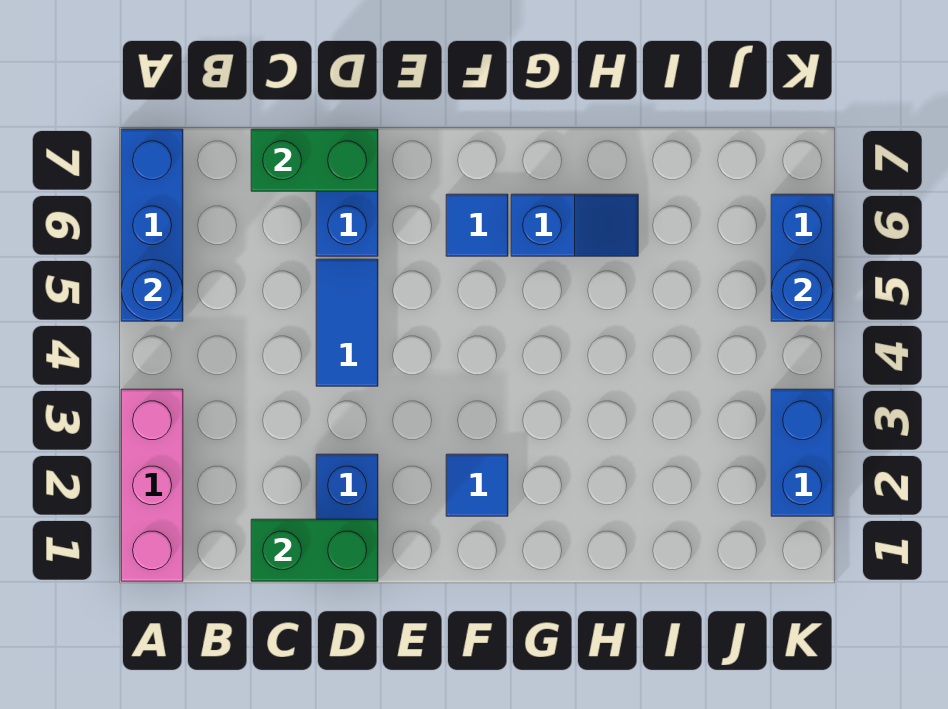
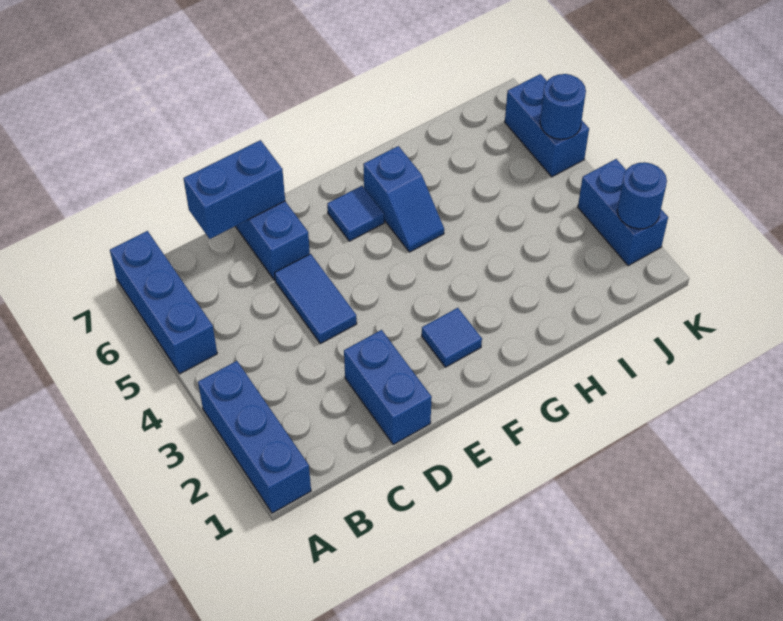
pink brick A1:A3 level 1 -> blue brick A1:A3 level 1
blue round brick A5 level 2 -> blue round brick K2 level 2
green brick C1:D1 level 2 -> none
green brick C7:D7 level 2 -> blue brick C7:D7 level 2
blue slope G6:H6 level 1 top G -> blue slope G5:G6 level 1 top 6

